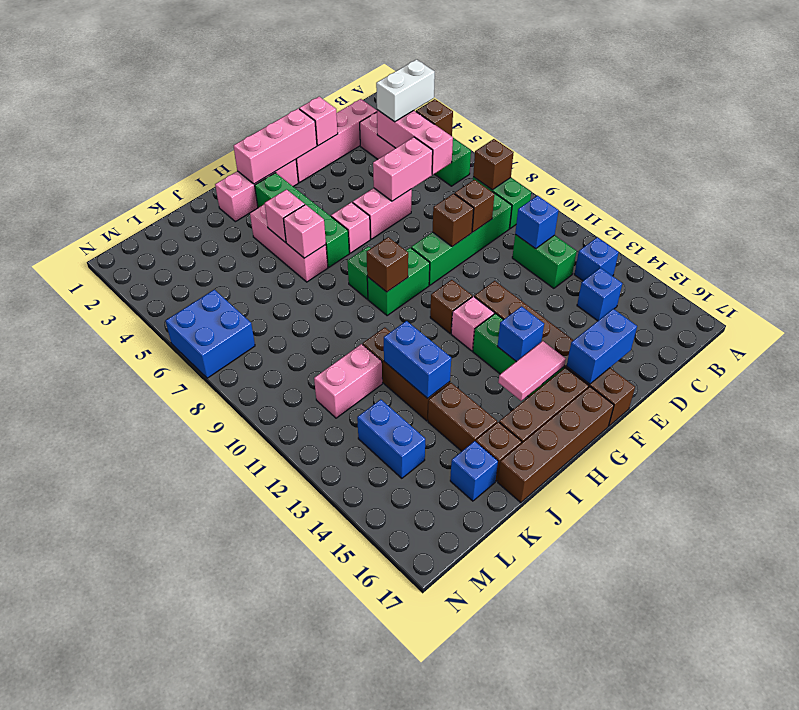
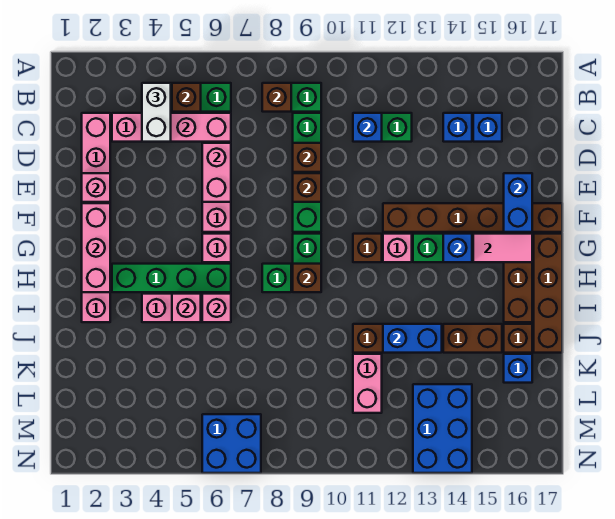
blue brick B13 level 1 -> blue brick C15 level 1
pink tile G15:H15 level 2 -> pink tile G15:G16 level 2
blue brick L13:L14 level 1 -> blue brick L13:N14 level 1

